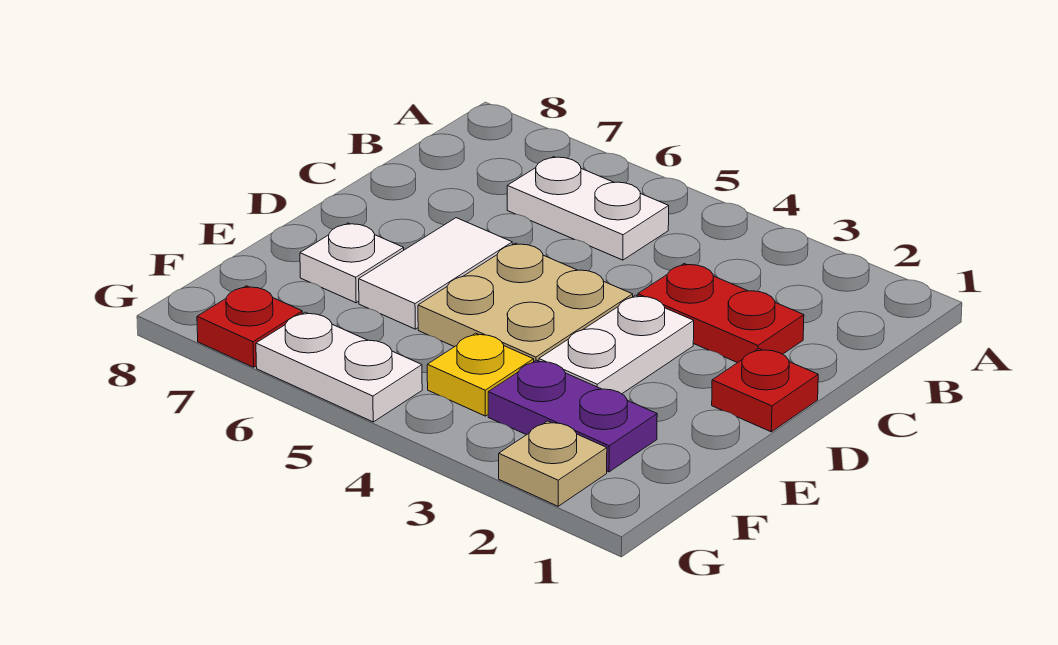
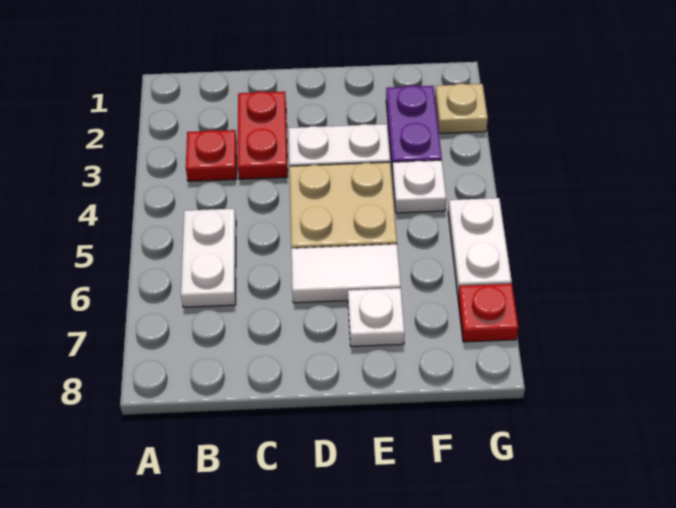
red plate D1 level 1 -> red plate B3 level 1
yellow plate F4 level 1 -> white plate F4 level 1

